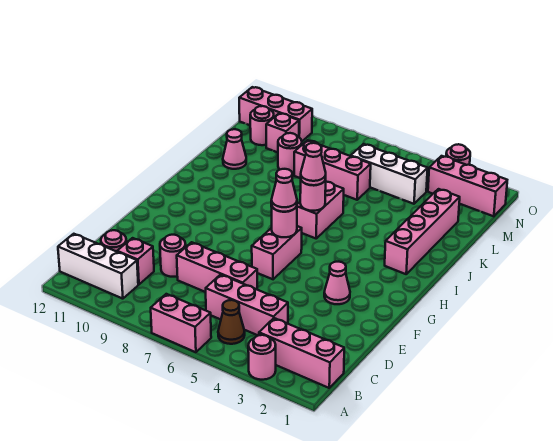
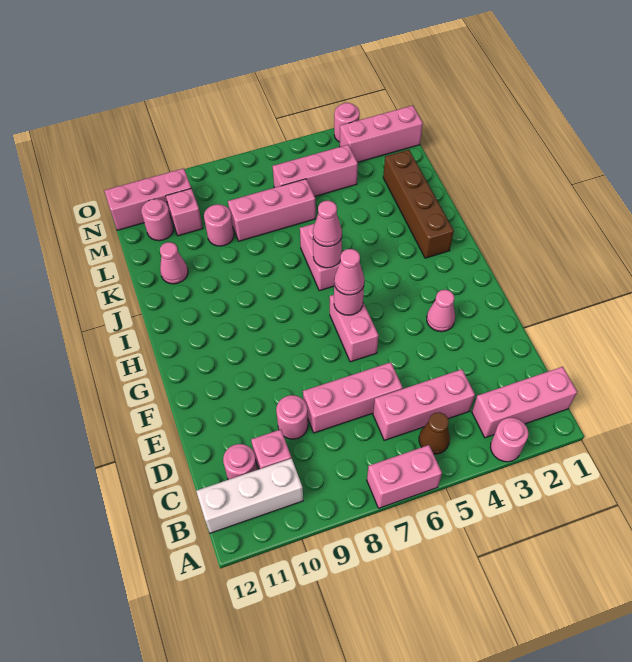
pink brick I2:L2 level 1 -> brown brick I2:L2 level 1
white brick M4:M6 level 1 -> pink brick M4:M6 level 1

